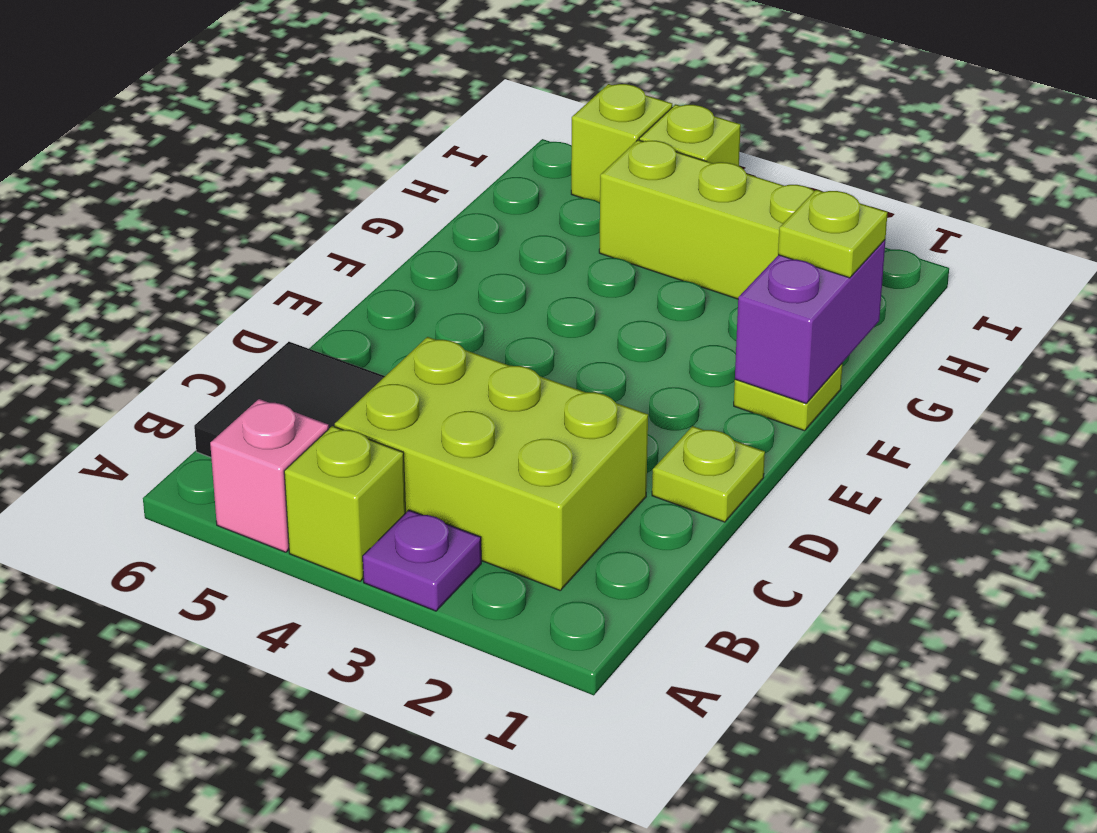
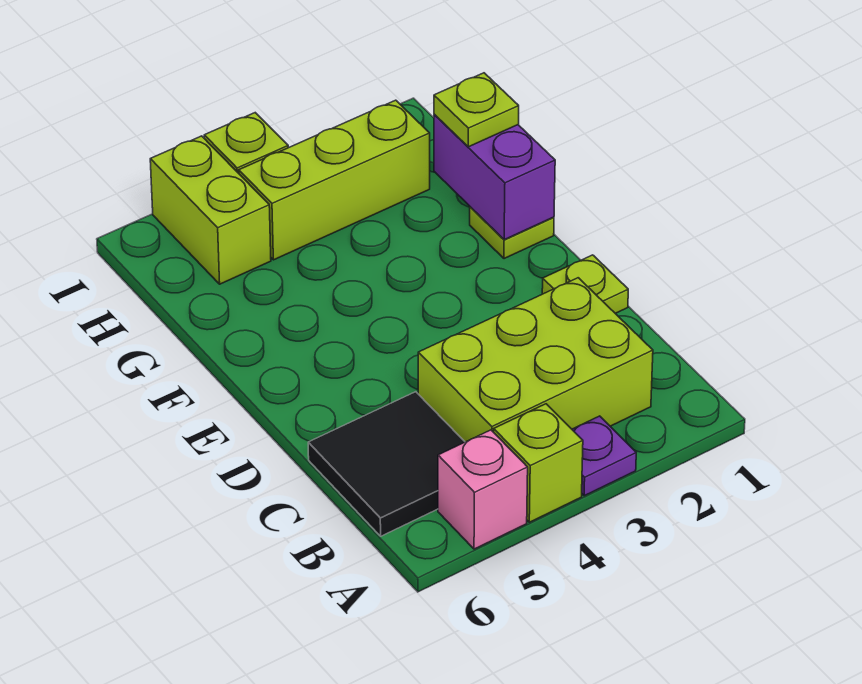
lime brick I5 level 1 -> lime brick H5:I5 level 1

